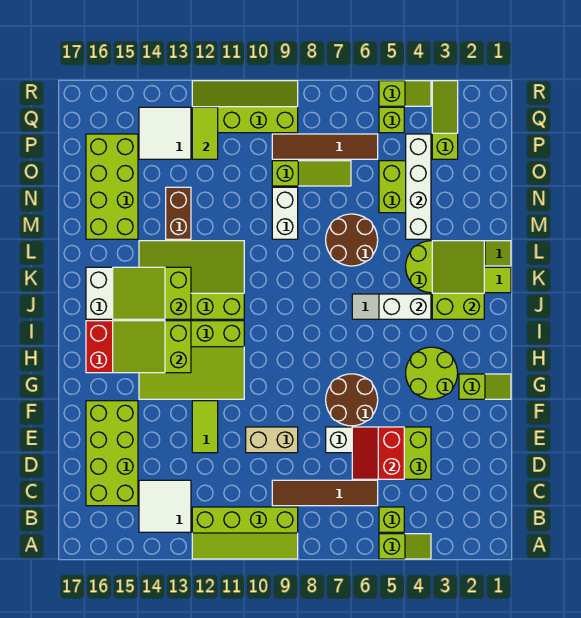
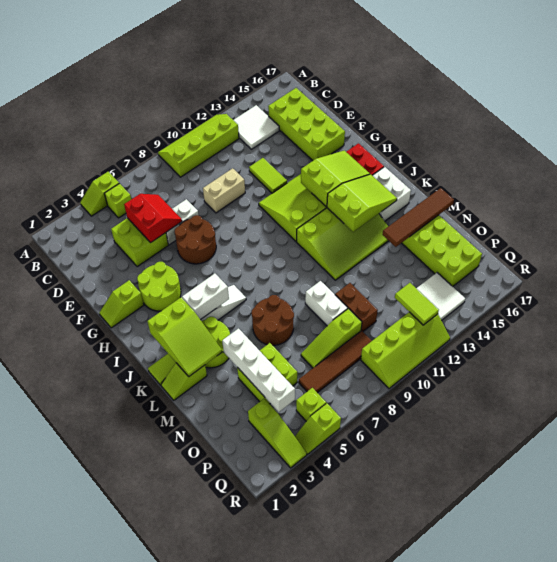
brown tile C6:C9 level 1 -> brown tile M14:M17 level 2
brown brick M13:N13 level 1 -> brown brick N10:O10 level 1

